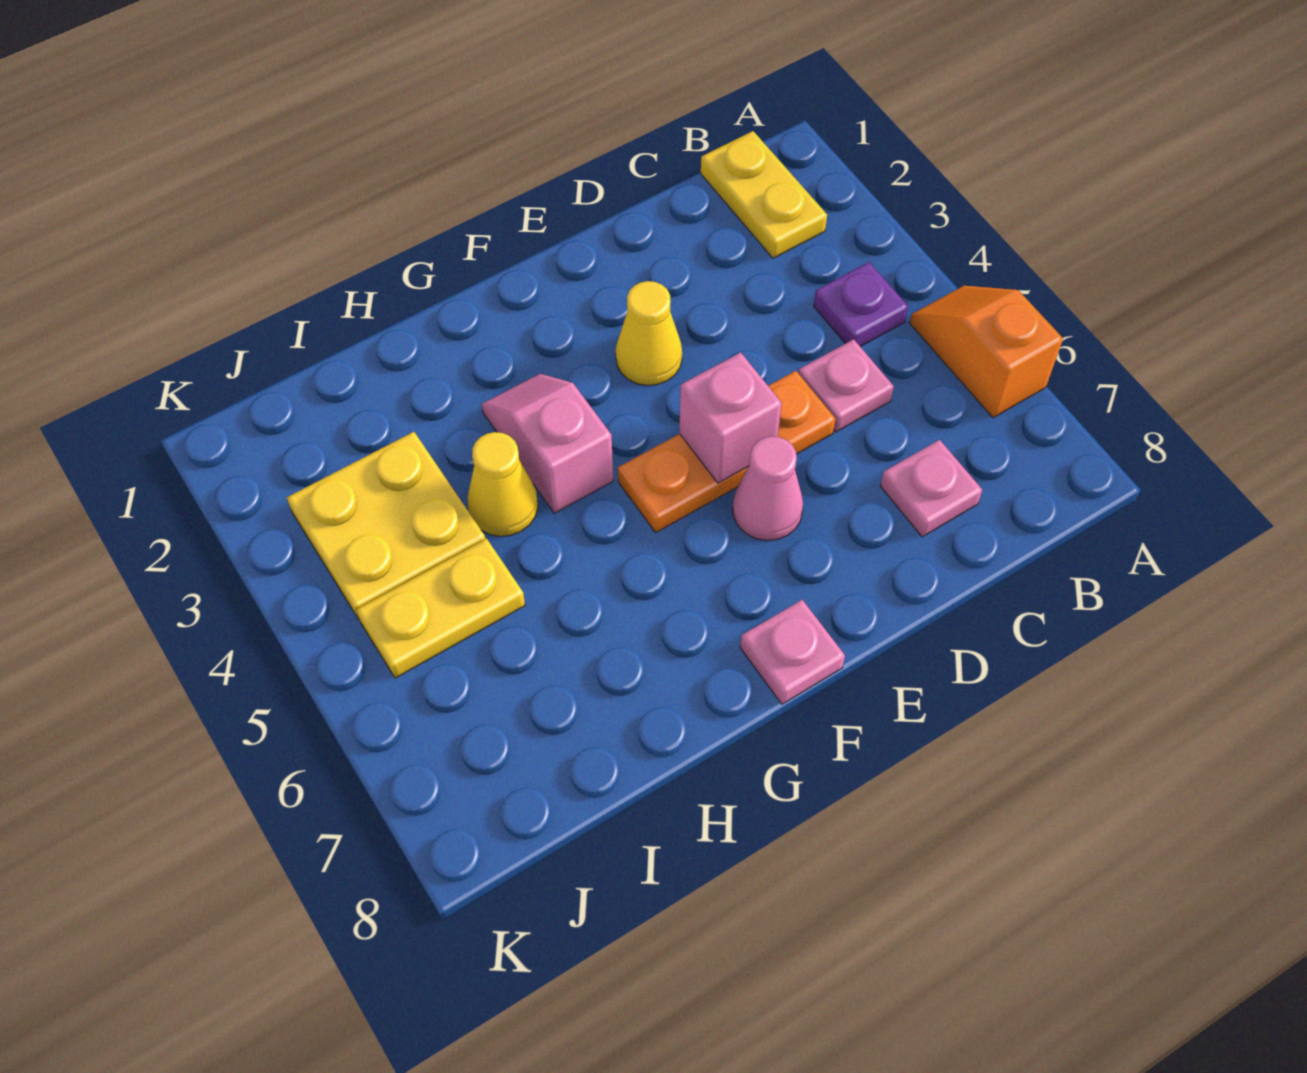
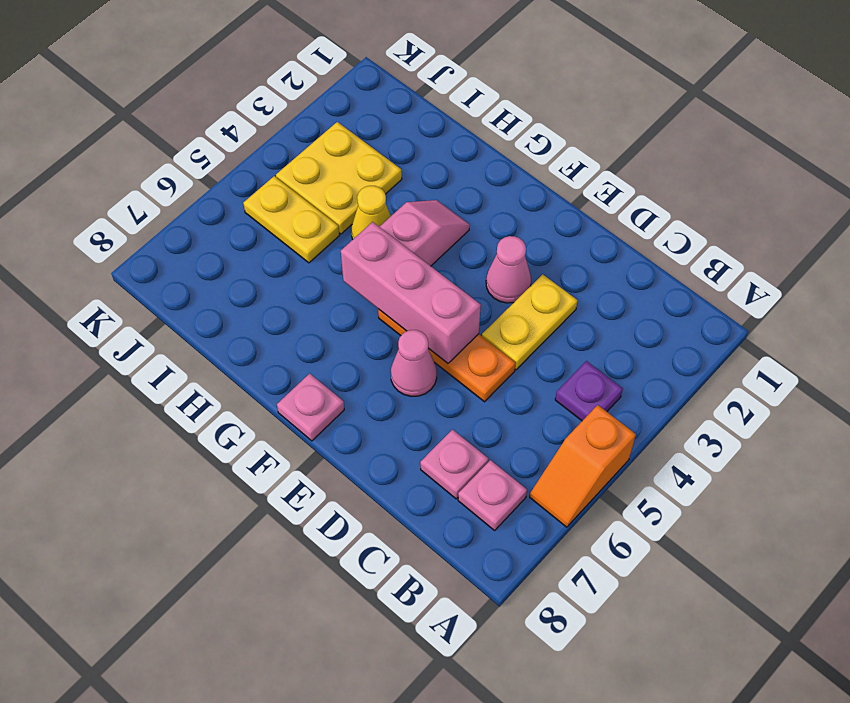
orange slope A5:A6 level 1 top 6 -> orange slope A5:A6 level 1 top 5
yellow plate B1:B2 level 1 -> yellow plate D3:D4 level 1
pink plate C5 level 1 -> pink plate B7 level 1
yellow cone E3 level 1 -> pink cone E3 level 1
pink brick E5 level 2 -> pink brick E5:G5 level 2

